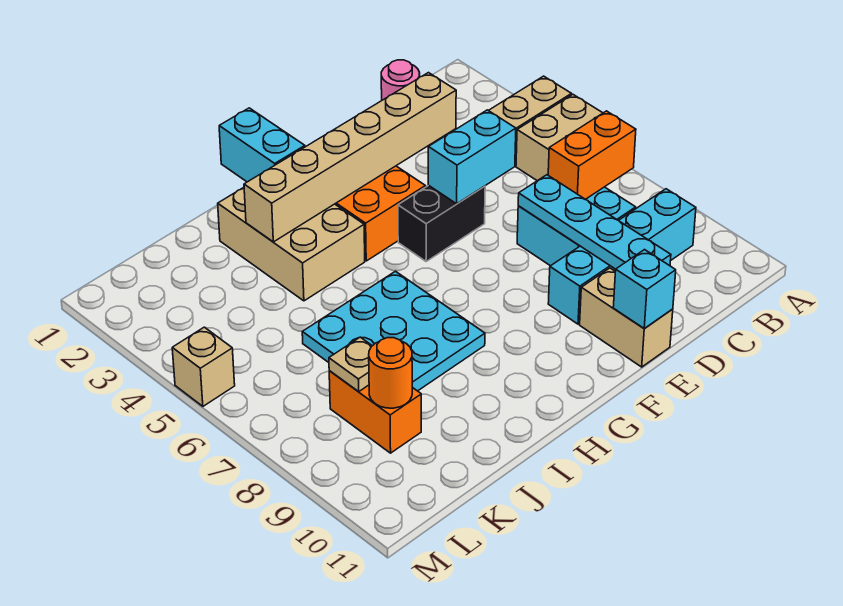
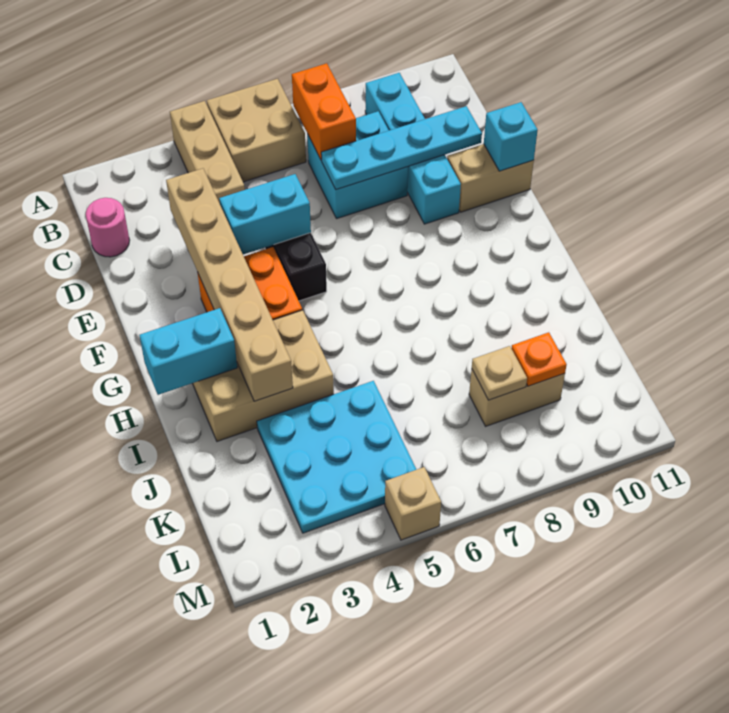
cyan brick D5:E5 level 2 -> cyan brick E4:E5 level 2
cyan plate H6:J8 level 1 -> cyan plate J3:L5 level 1
orange brick K8:K9 level 1 -> tan brick K8:K9 level 1
orange round brick K9 level 2 -> orange plate K9 level 2

